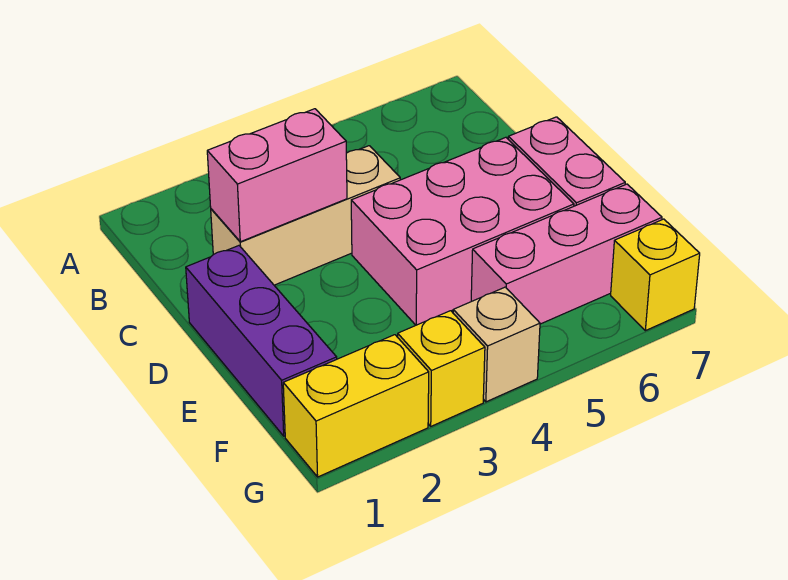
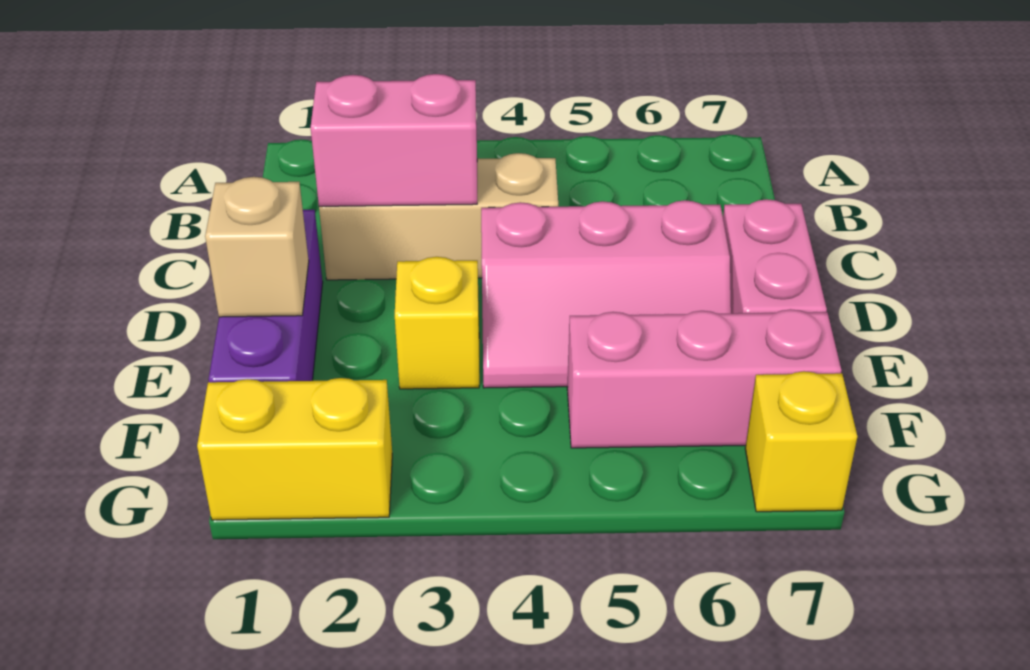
pink brick D4:E6 level 1 -> pink slope D4:E6 level 1 top D
yellow brick G3 level 1 -> yellow brick E3 level 1
tan brick G4 level 1 -> tan brick E1 level 2

